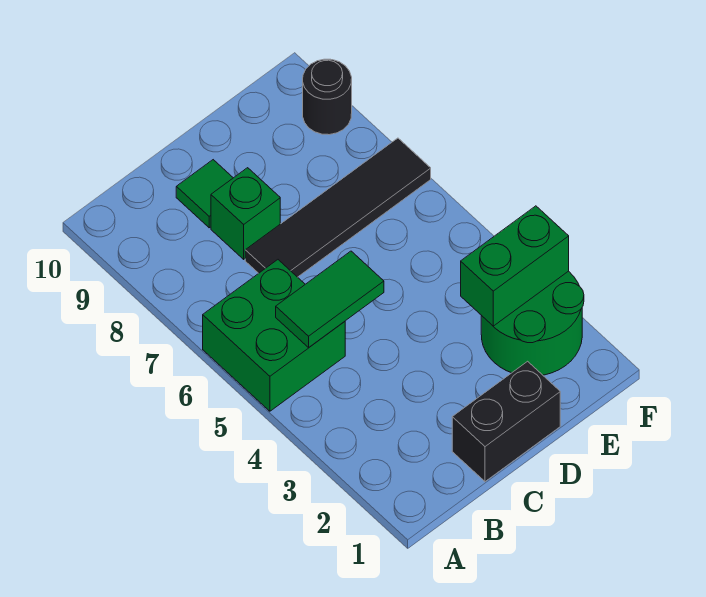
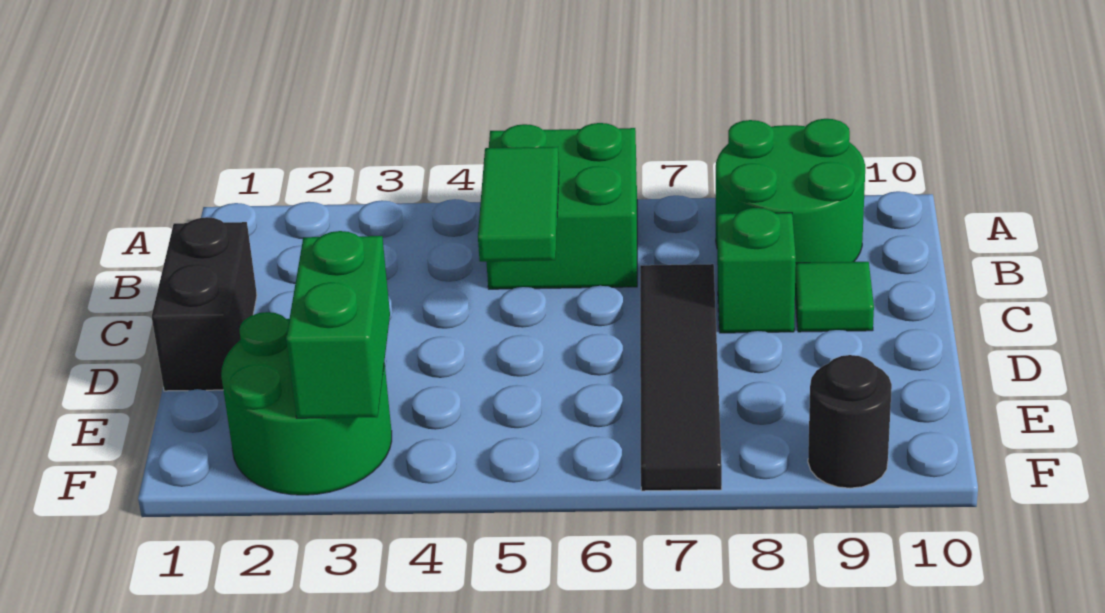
none -> green round brick A8:B9 level 1

